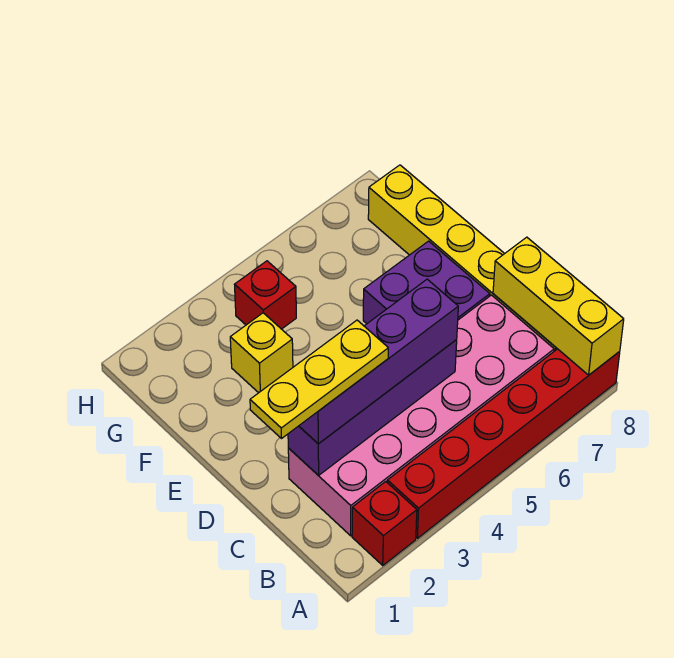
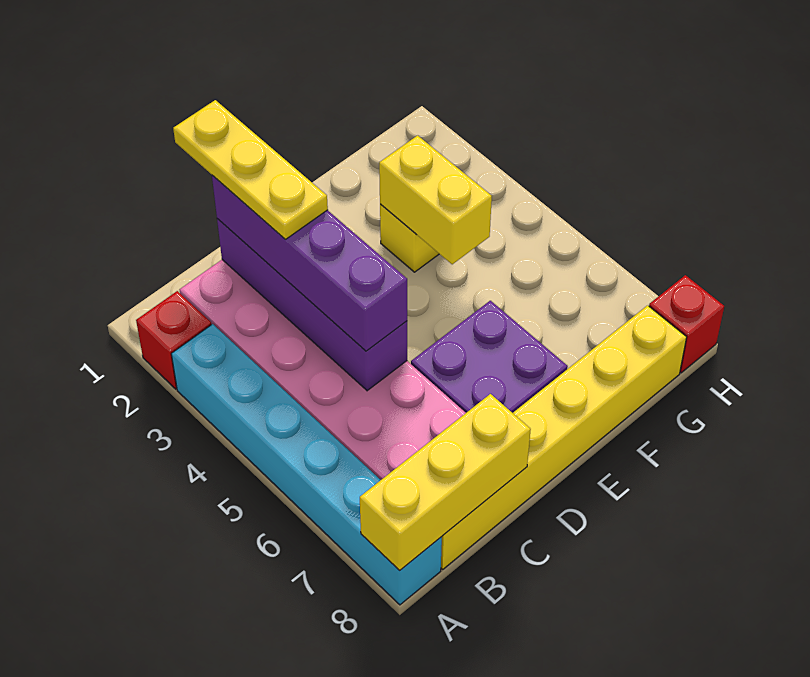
red brick A3:A8 level 1 -> cyan brick A3:A8 level 1
none -> yellow brick F3:F4 level 2
red brick G4 level 1 -> red brick H8 level 1

